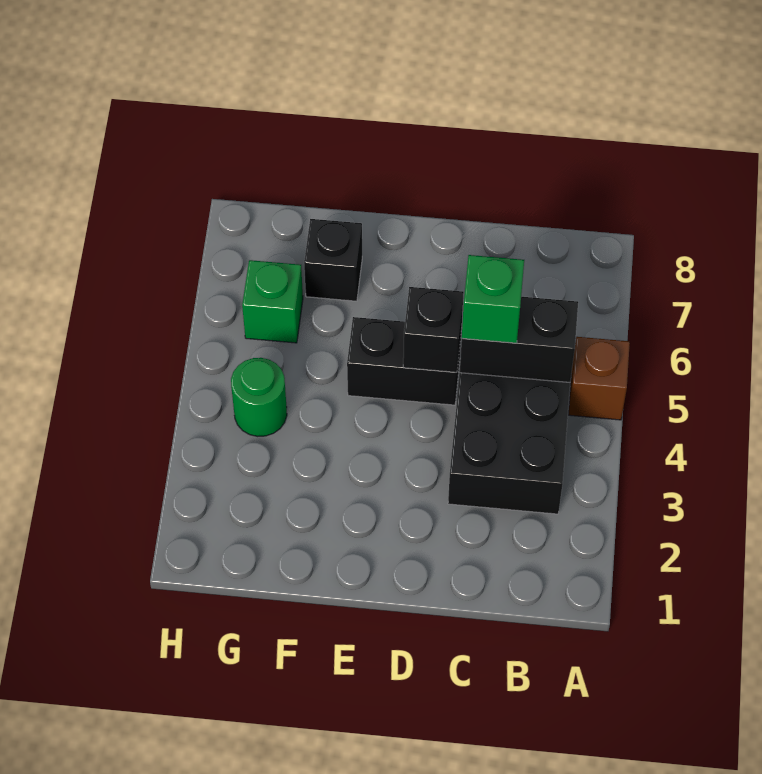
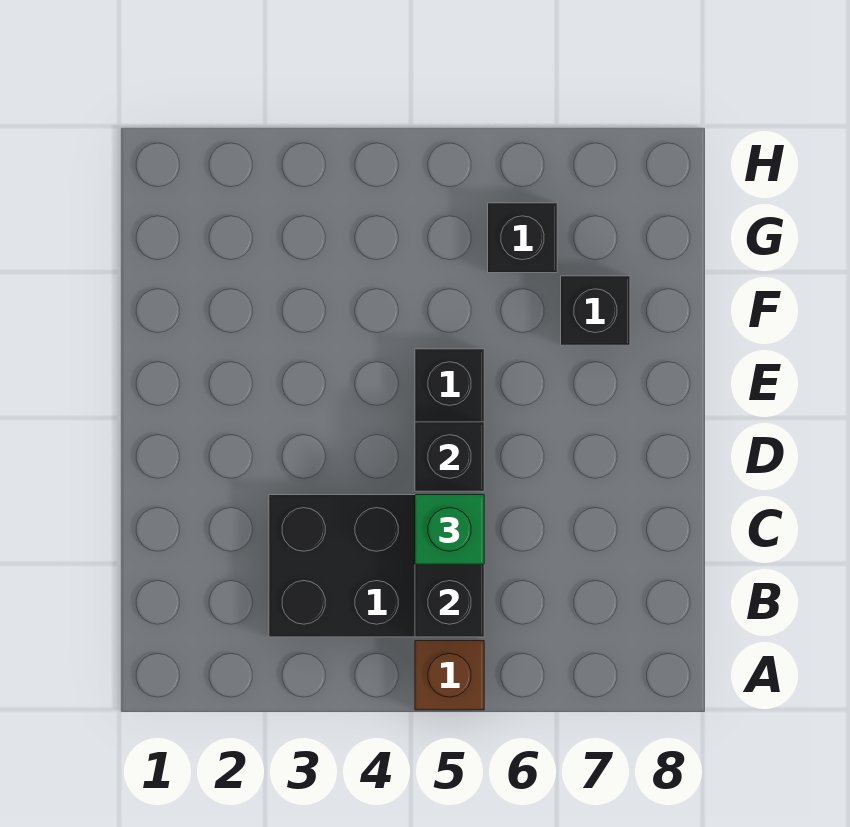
green round brick G4 level 1 -> none
green brick G6 level 1 -> black brick G6 level 1

